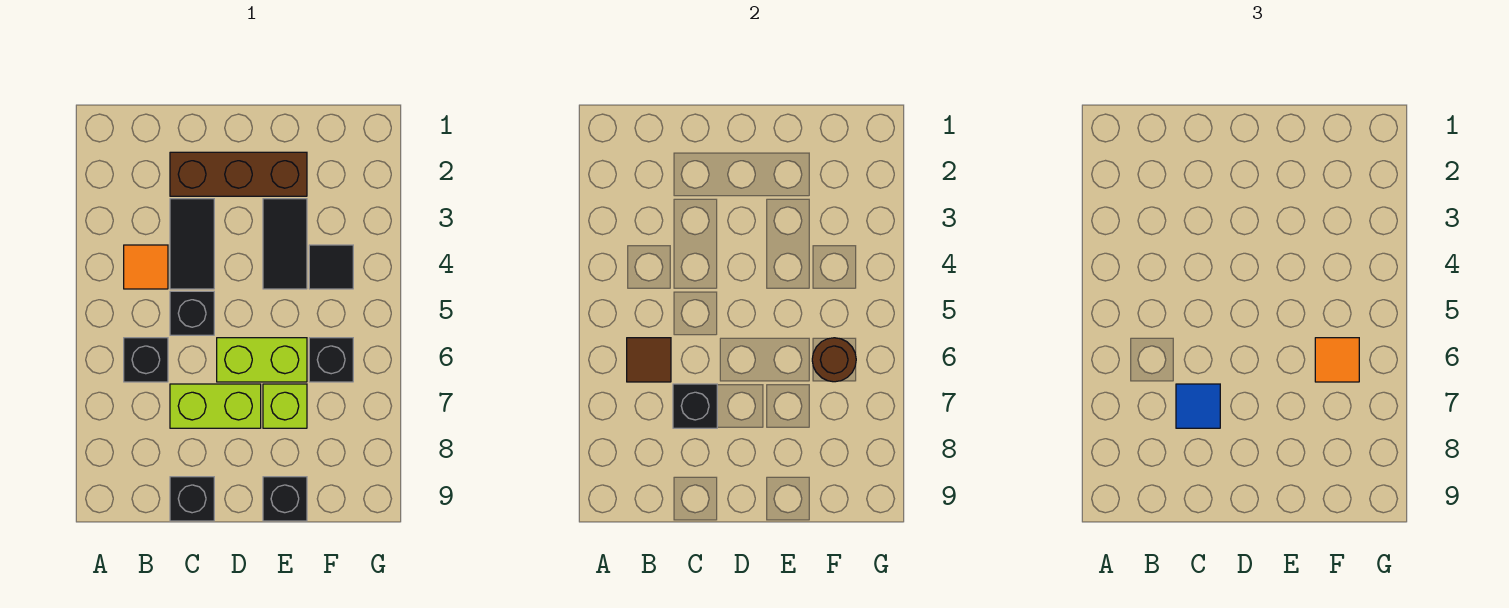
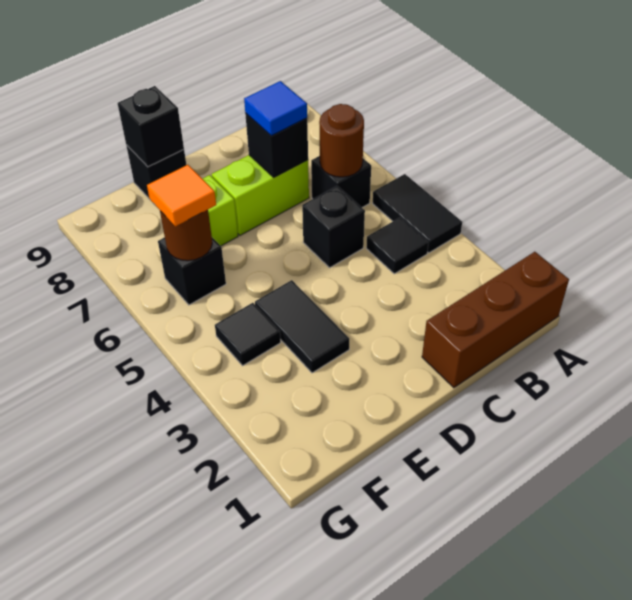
orange tile B4 level 1 -> black tile B4 level 1
brown tile B6 level 2 -> brown round brick B6 level 2
brown brick C2:E2 level 1 -> brown brick A1:C1 level 1
black tile C3:C4 level 1 -> black tile A4:A5 level 1
black brick C9 level 1 -> black brick E9 level 2
lime brick D6:E6 level 1 -> none

